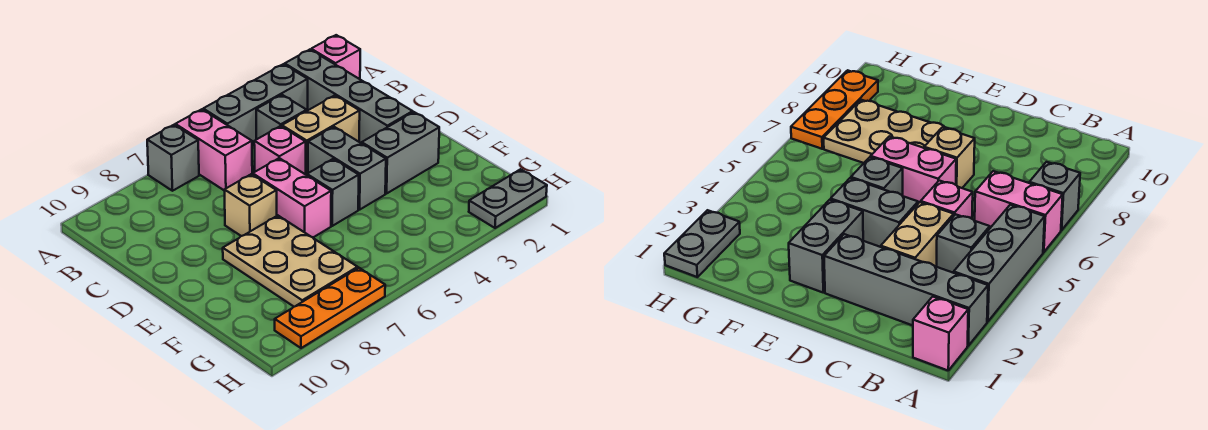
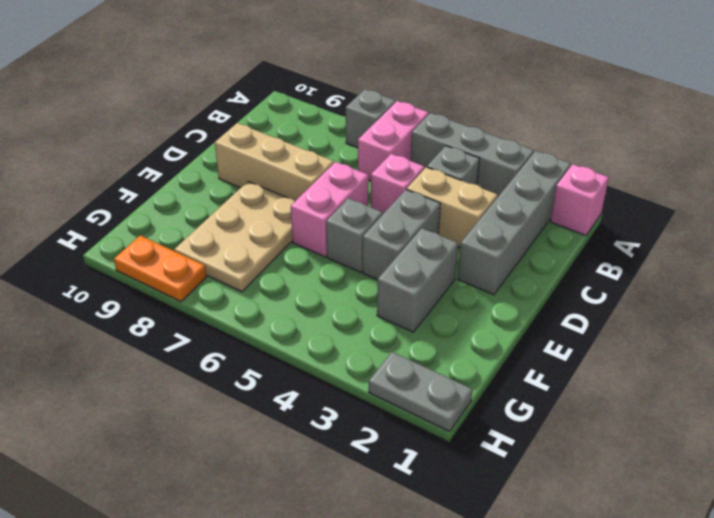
tan brick D7 level 1 -> tan brick D7:D9 level 1
grey brick E2:E3 level 1 -> grey brick E3:F3 level 1
orange plate H7:H9 level 1 -> orange plate H8:H9 level 1

